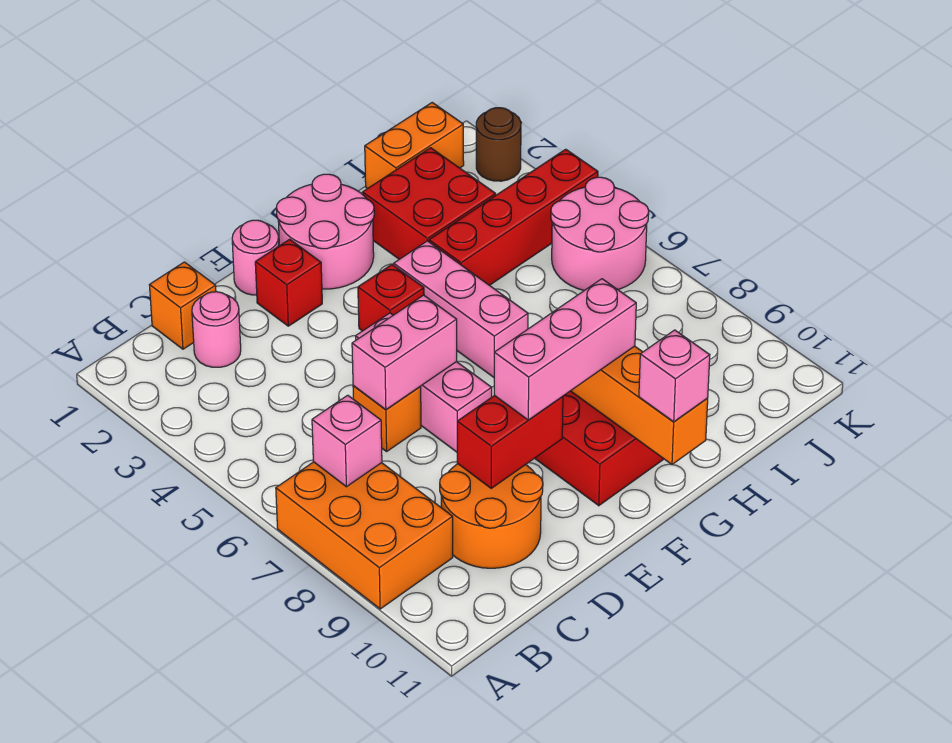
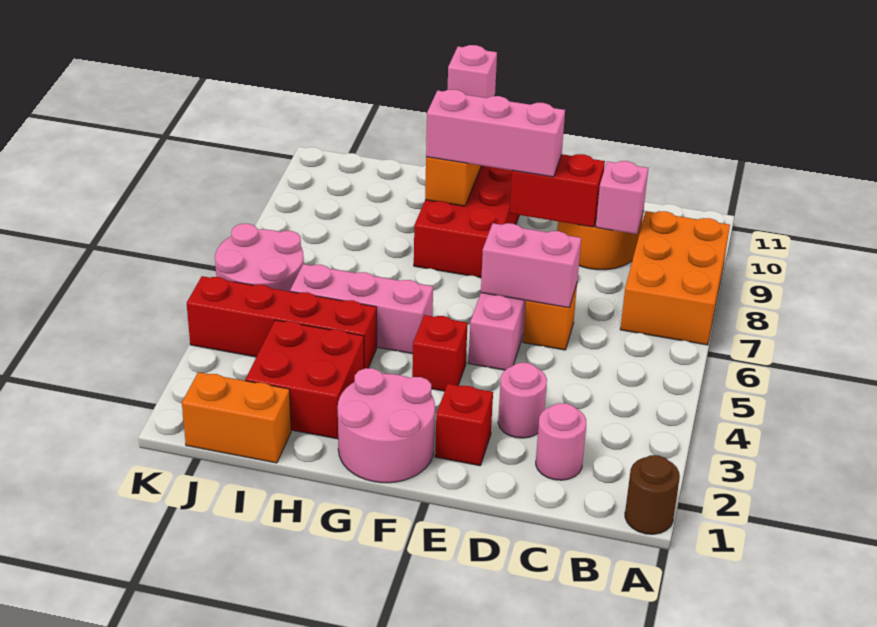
pink brick B7 level 2 -> pink brick C9 level 2
orange brick C1 level 1 -> none
pink round brick E1 level 1 -> pink round brick D3 level 1
pink brick G4:G6 level 1 -> pink brick G5:I5 level 1
brown round brick K2 level 1 -> brown round brick A1 level 1

